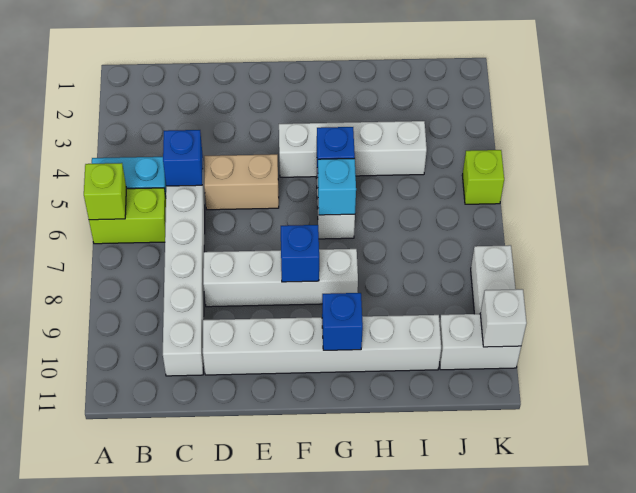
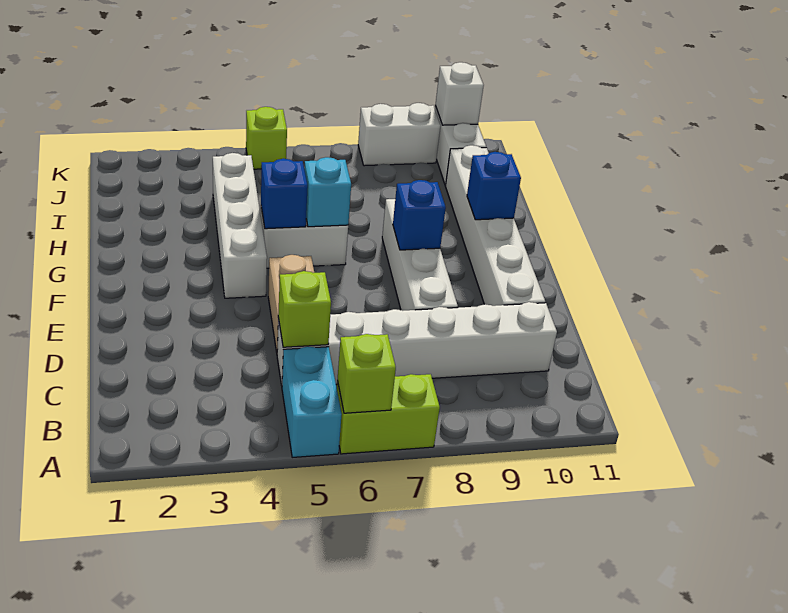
lime brick A6:B6 level 1 -> lime brick A6:A7 level 1
blue brick C5 level 2 -> lime brick C5 level 2

